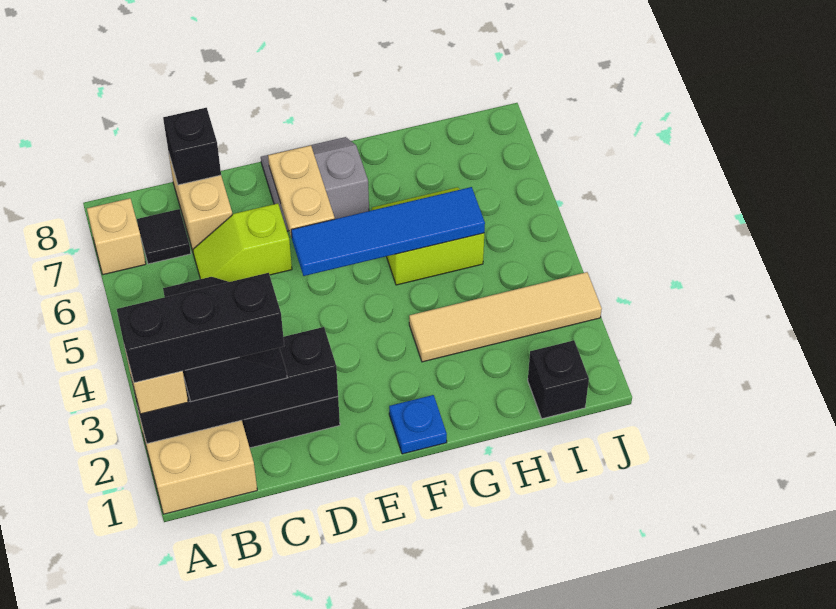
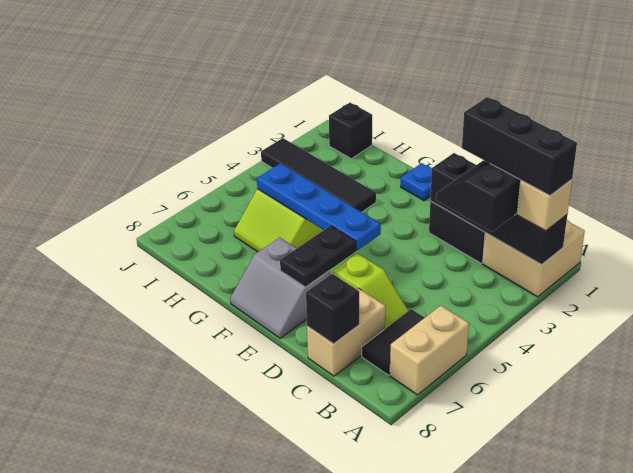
tan brick A7 level 1 -> tan brick A6:A7 level 1
black tile B7 level 1 -> black tile B6:B7 level 1
blue tile E5:H5 level 2 -> blue plate E5:H5 level 2
tan plate E6:E7 level 2 -> black plate E6:E7 level 2
tan tile G3:J3 level 1 -> black tile G3:J3 level 1

